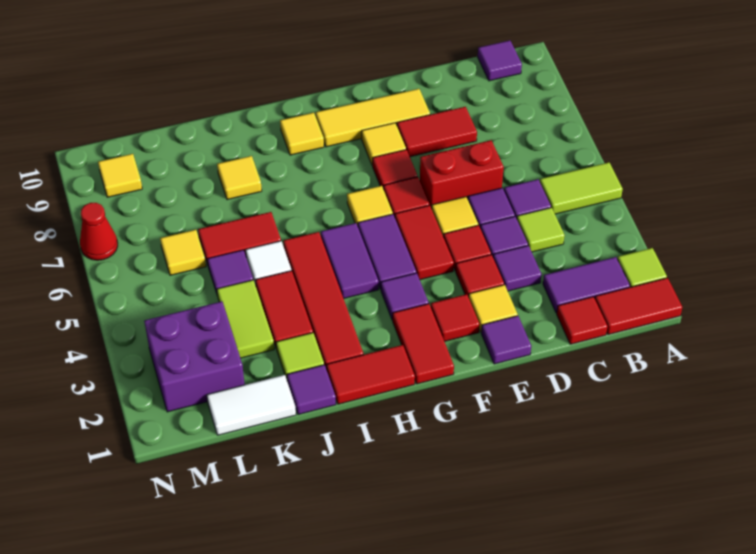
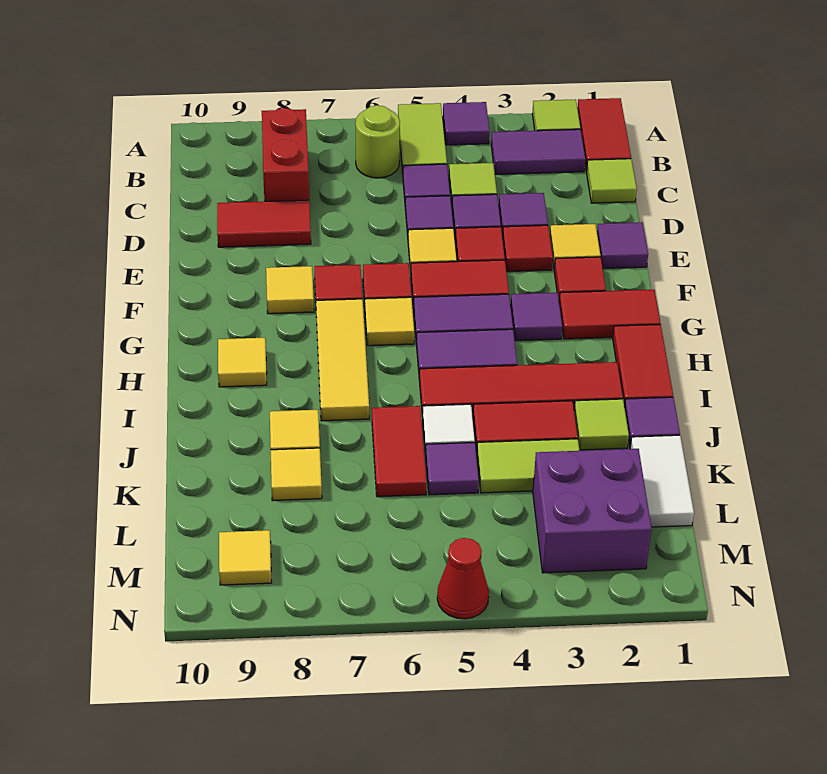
purple tile B2:C2 level 1 -> purple tile B2:B3 level 1
none -> lime round brick B6 level 1
purple tile B10 level 1 -> purple tile A4 level 1
red tile C1 level 1 -> lime tile C1 level 1
red brick D6:E6 level 1 -> red brick B8:C8 level 1
red tile D8:E8 level 1 -> red tile D8:D9 level 1
yellow tile E9:G9 level 1 -> yellow tile G7:I7 level 1
yellow tile L6 level 1 -> yellow tile K8 level 1
red cone N7 level 1 -> red cone N5 level 1

